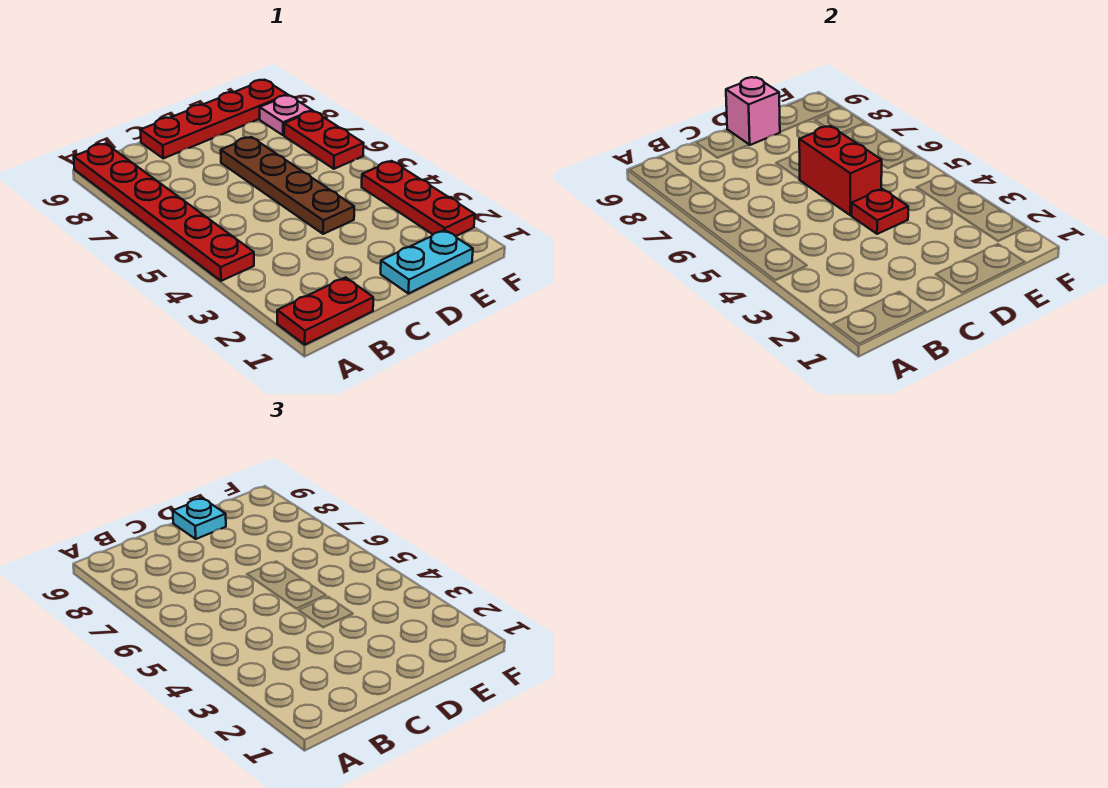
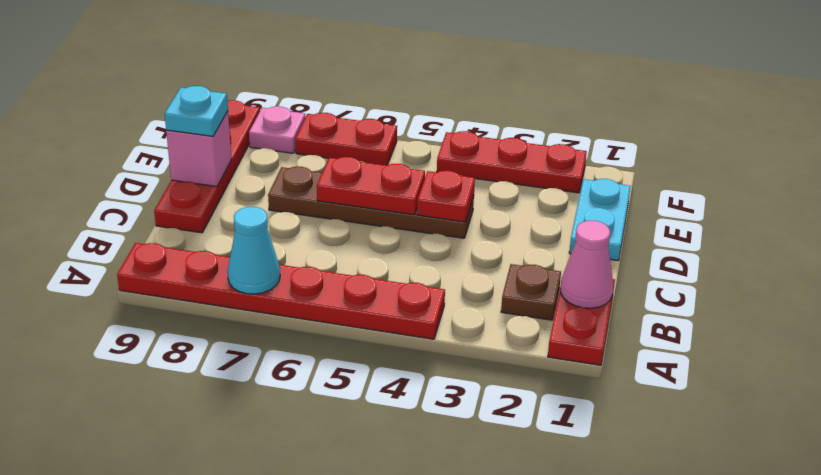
none -> cyan cone A7 level 2
none -> pink cone B1 level 2
none -> brown plate B2 level 1
red brick D5:D6 level 2 -> red plate D5:D6 level 2

